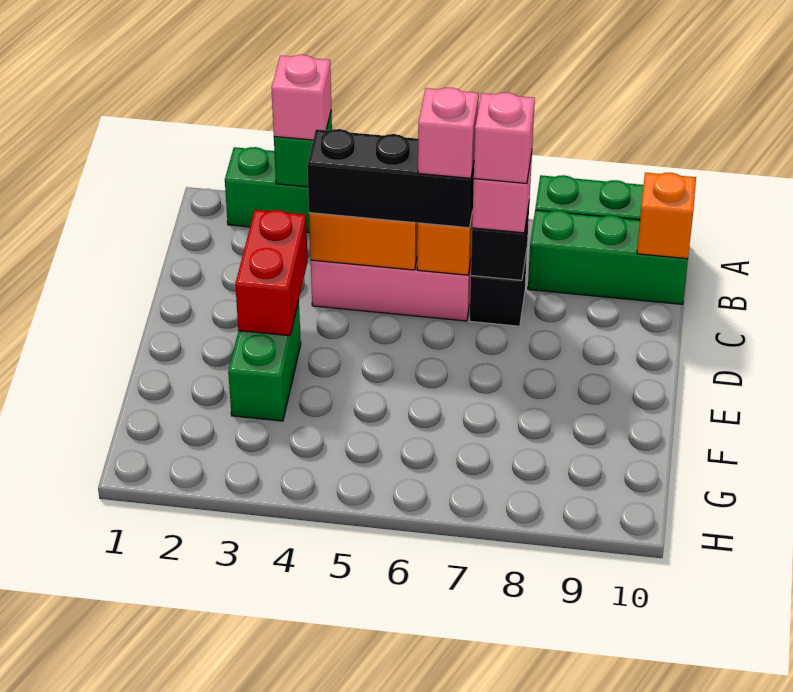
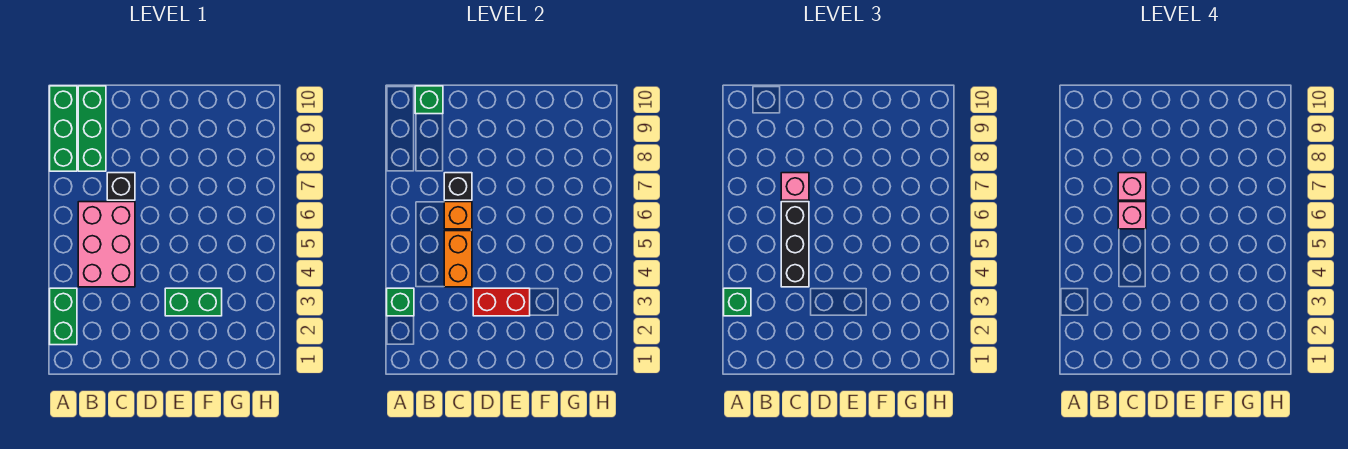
pink brick A3 level 3 -> green brick A3 level 3
orange brick B10 level 2 -> green brick B10 level 2

